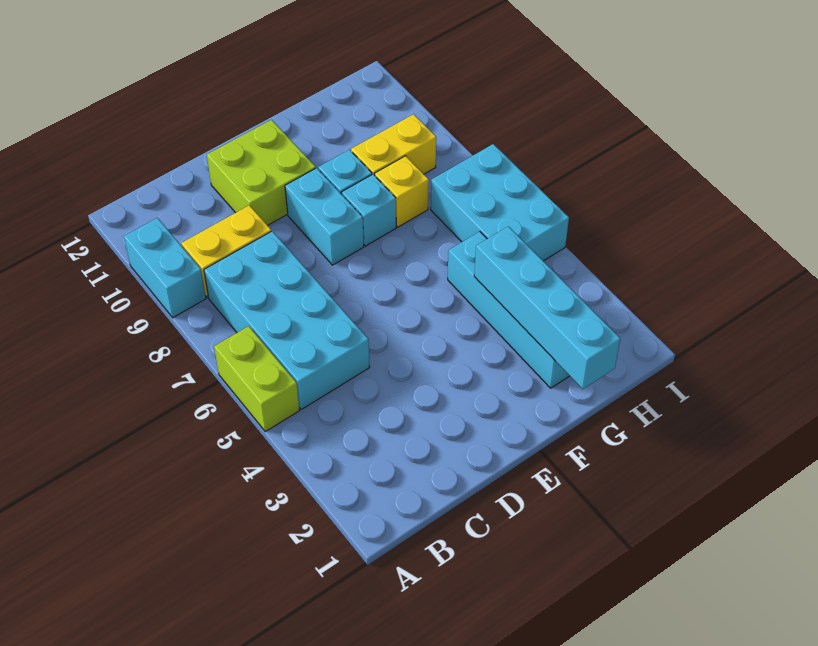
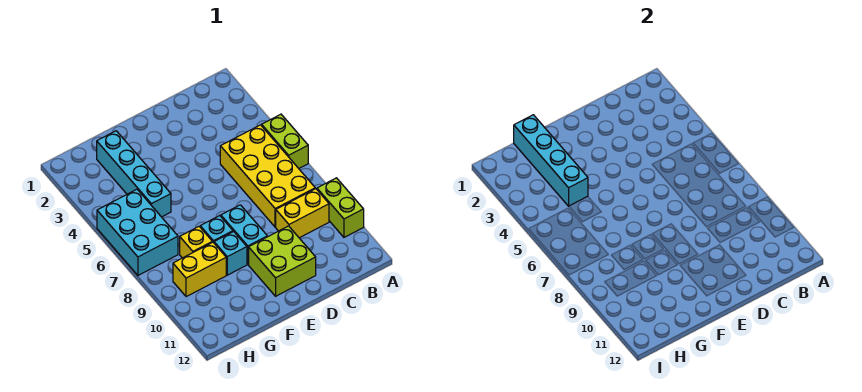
cyan brick A9:A10 level 1 -> lime brick A9:A10 level 1
cyan brick B5:C8 level 1 -> yellow brick B5:C8 level 1

